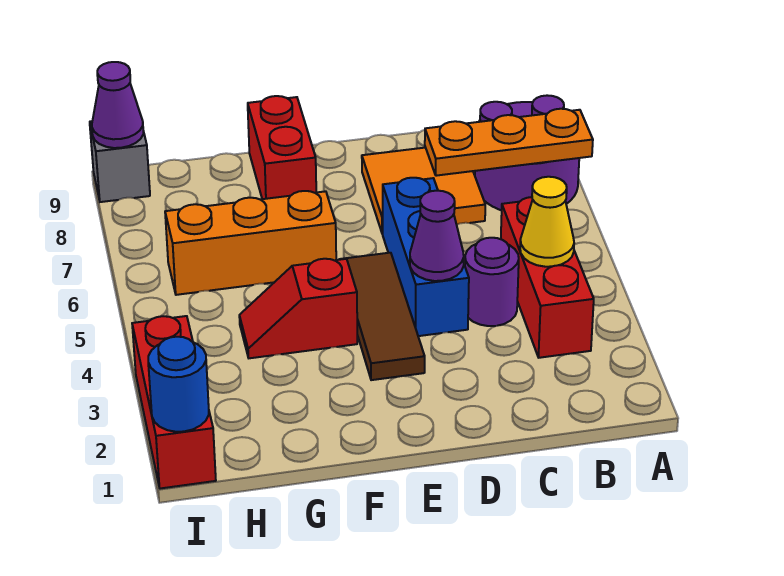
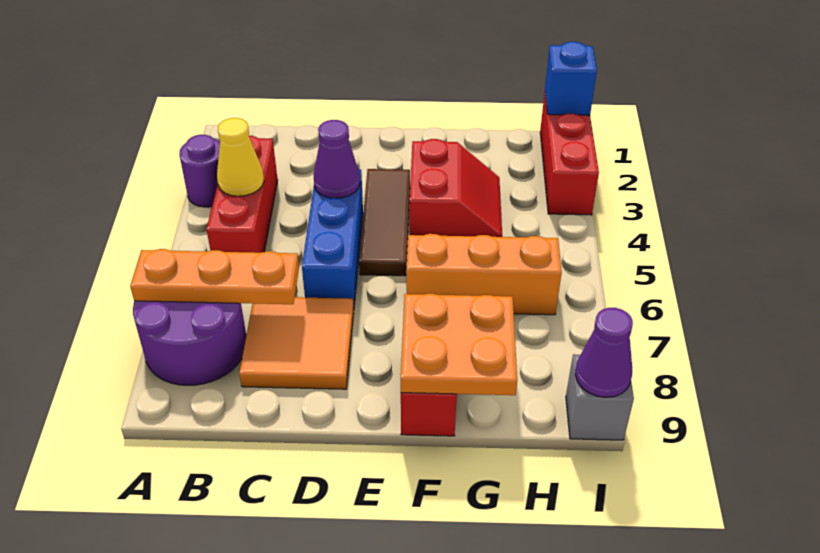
purple round brick C4 level 1 -> purple round brick A3 level 1
red slope F4:G4 level 1 top F -> red slope F3:G4 level 1 top F
none -> orange plate F8:G9 level 2
blue round brick I1 level 2 -> blue brick I1 level 2

